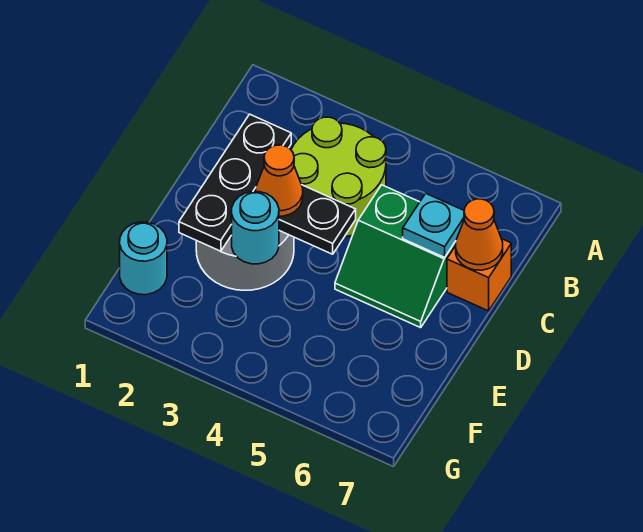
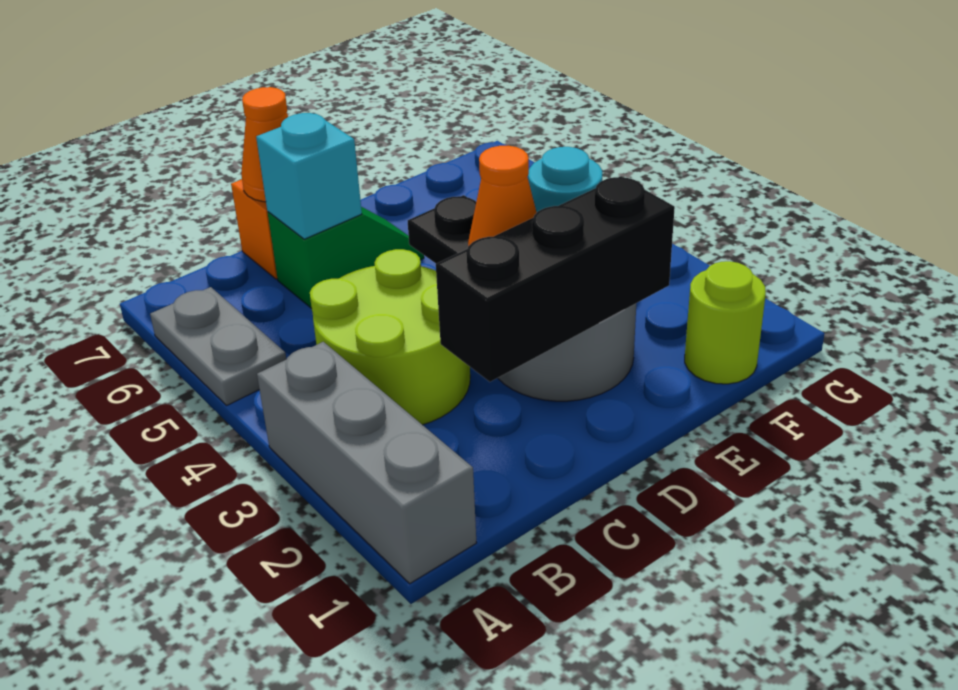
none -> grey brick A1:A3 level 1
none -> grey plate A5:A6 level 1
black plate C2:E2 level 2 -> black brick C2:E2 level 2
green slope C5:D6 level 1 top C -> green slope C6:D6 level 1 top C
cyan plate C6 level 2 -> cyan brick C6 level 2
cyan round brick F1 level 1 -> lime round brick F1 level 1

